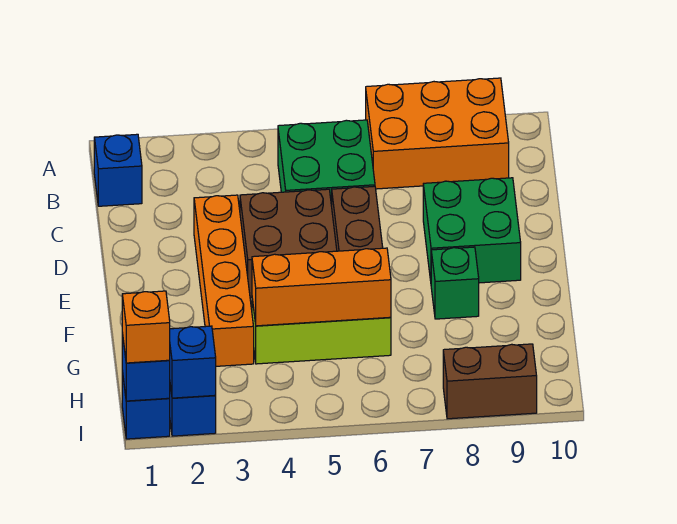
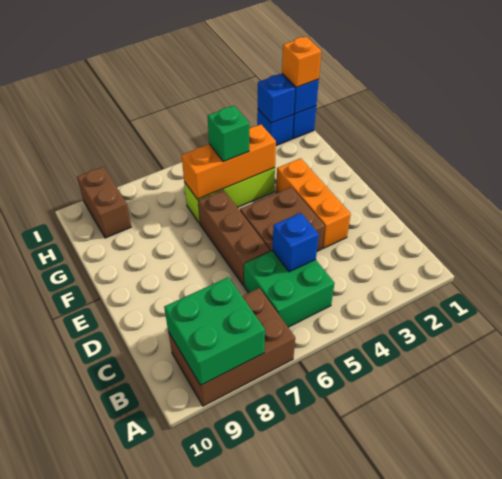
orange brick A7:B9 level 1 -> brown brick A7:B9 level 1
blue brick B1 level 1 -> blue brick C5 level 2
orange brick D3:G3 level 1 -> orange brick D3:F3 level 1
green brick D8:E9 level 1 -> green brick A8:B9 level 2
green brick F8 level 1 -> green brick G5 level 3
brown brick I8:I9 level 1 -> brown brick H9:I9 level 1

